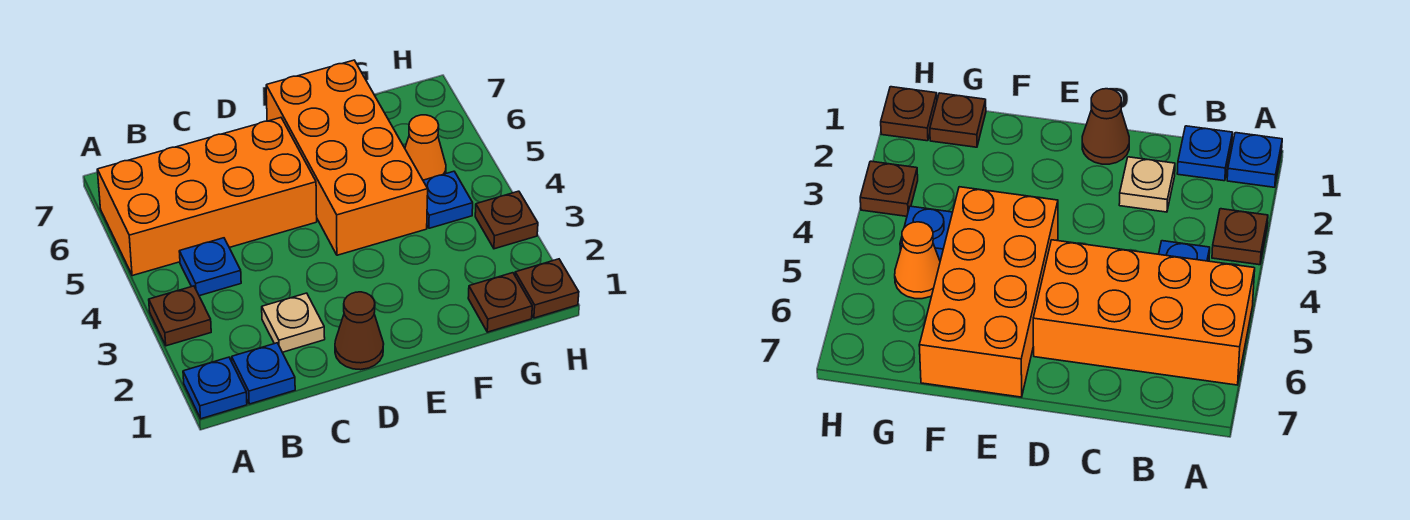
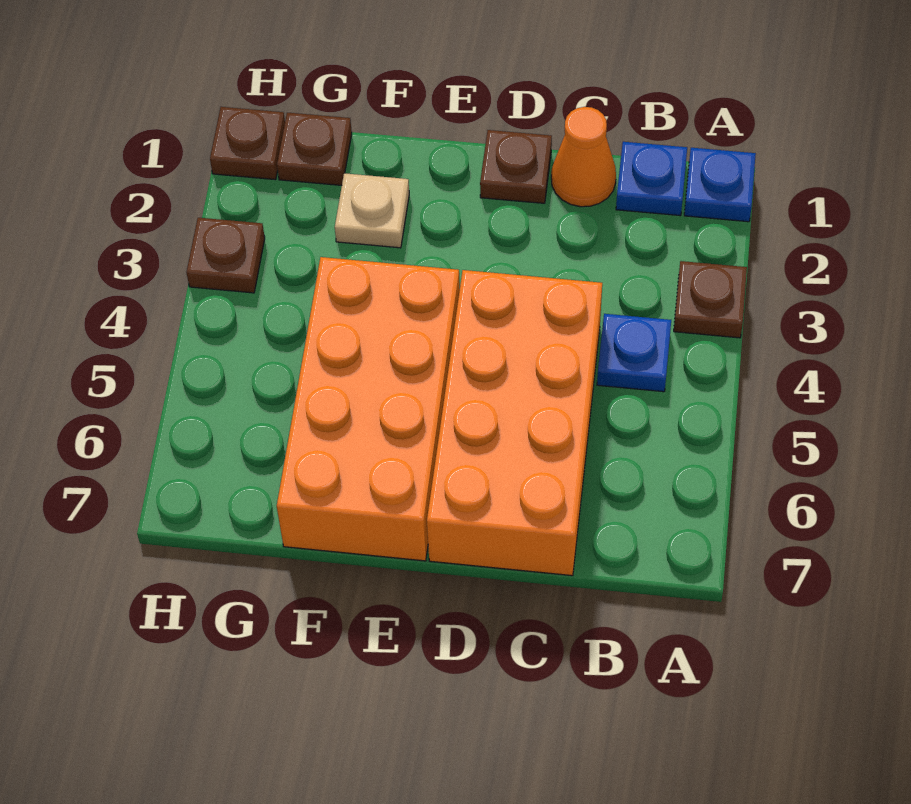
orange brick A5:D6 level 1 -> orange brick C4:D7 level 1
tan plate C2 level 1 -> tan plate F2 level 1
brown cone D1 level 1 -> brown plate D1 level 1
blue plate G4 level 1 -> none
orange cone G5 level 1 -> orange cone C1 level 1

